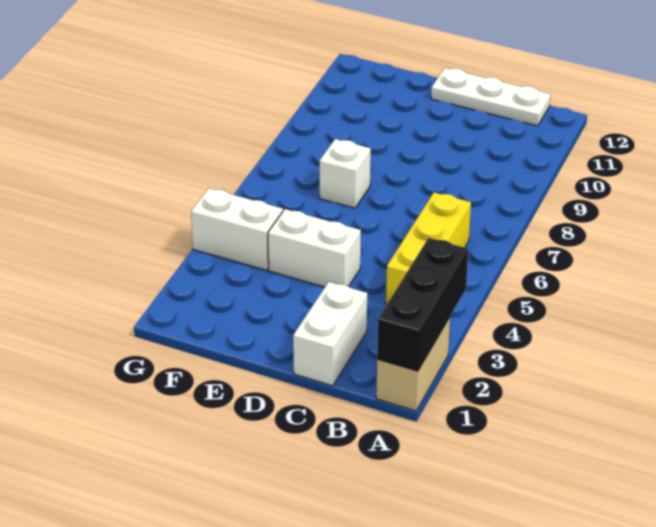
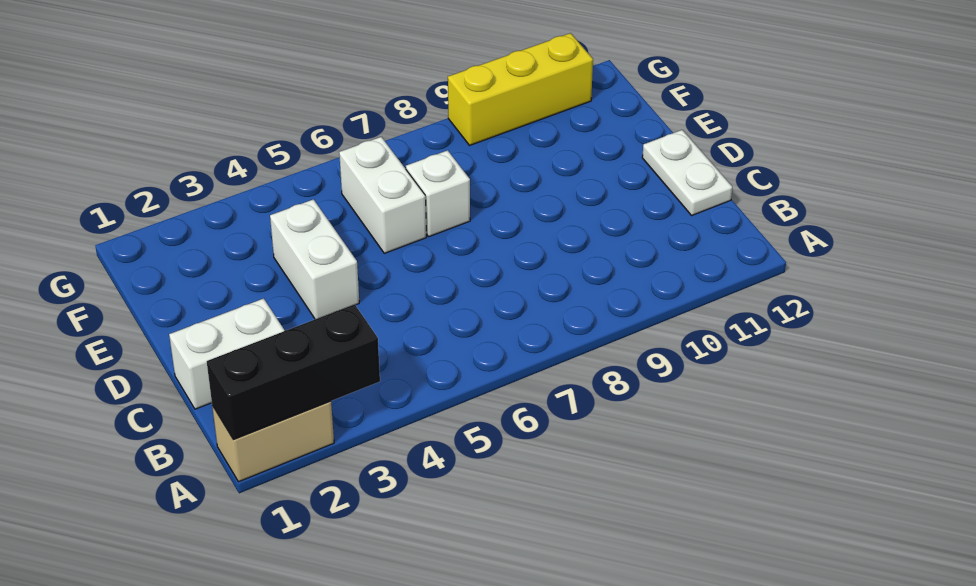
yellow brick B4:B6 level 1 -> yellow brick G9:G11 level 1
white plate B12:D12 level 1 -> white plate C12:D12 level 1
white brick F4:G4 level 1 -> white brick E6:F6 level 1

